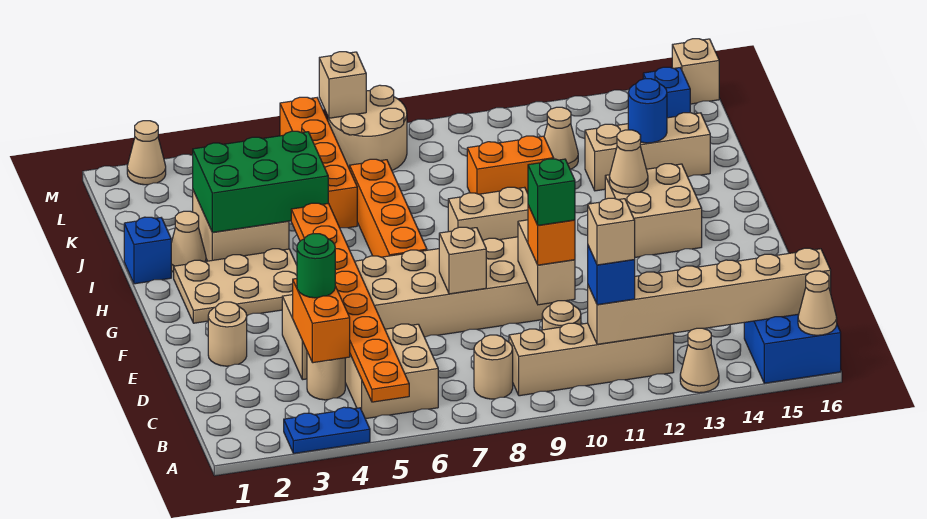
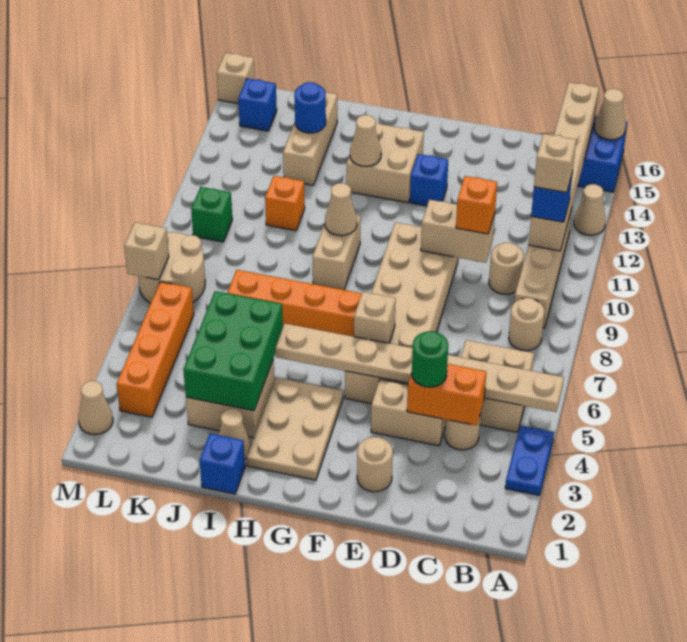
orange plate A5:H5 level 2 -> tan plate A5:H5 level 2
green brick D10 level 4 -> green brick L10 level 1
tan brick E8 level 2 -> tan brick F6 level 2
none -> blue brick F13 level 1
orange brick J6:M6 level 1 -> orange brick L3:L6 level 1
orange brick J10:J11 level 1 -> orange brick J11 level 1
tan cone K12 level 1 -> tan cone H10 level 2

